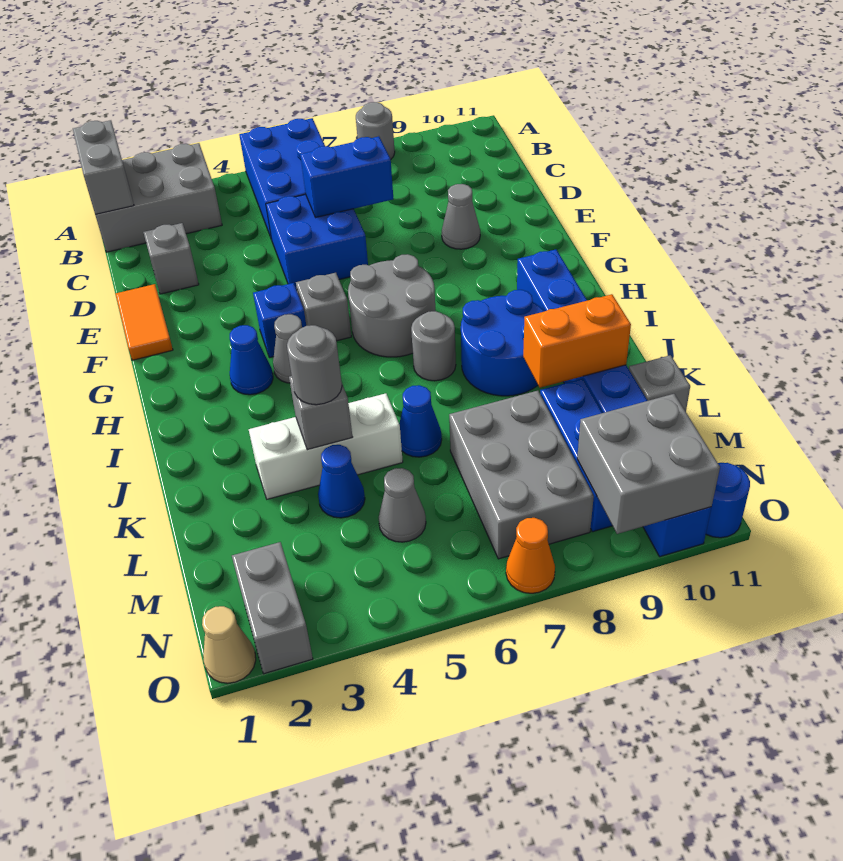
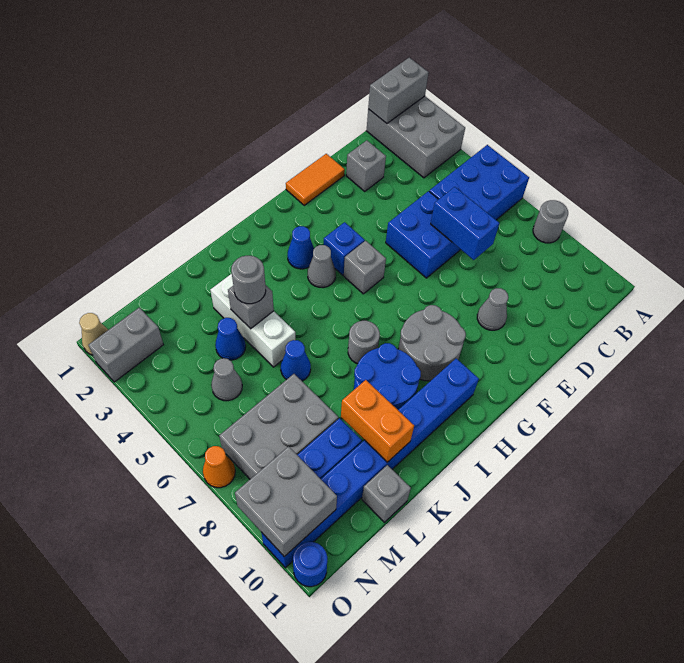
grey round brick G6:H7 level 1 -> grey round brick G8:H9 level 1

